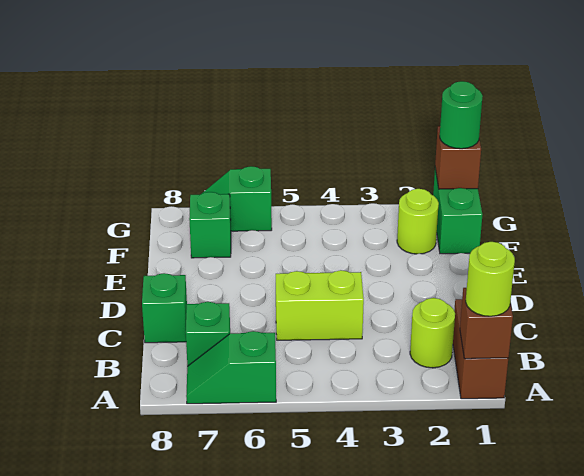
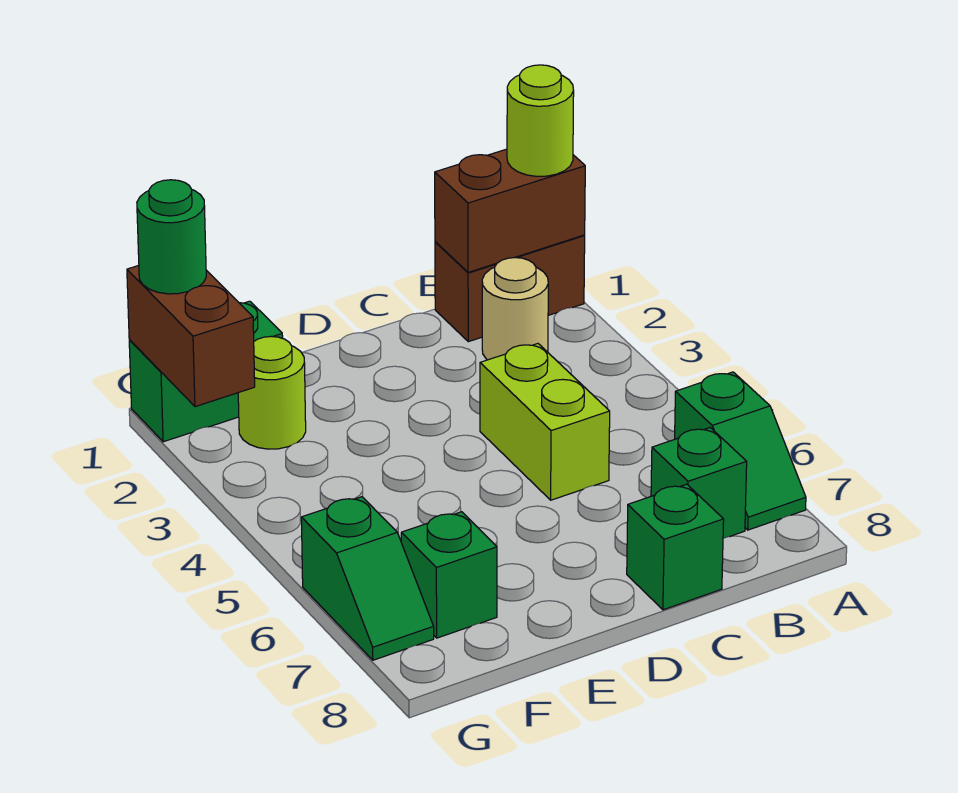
brown brick A1 level 2 -> brown brick A1:B1 level 2
lime round brick B2 level 1 -> tan round brick B2 level 1
brown brick G1 level 2 -> brown brick G1:G2 level 2

